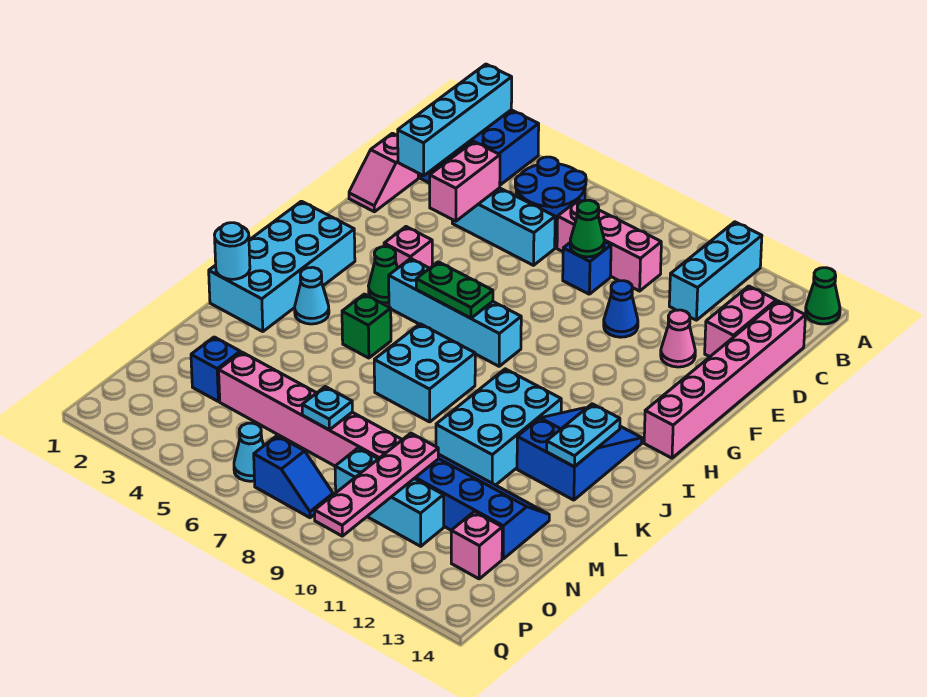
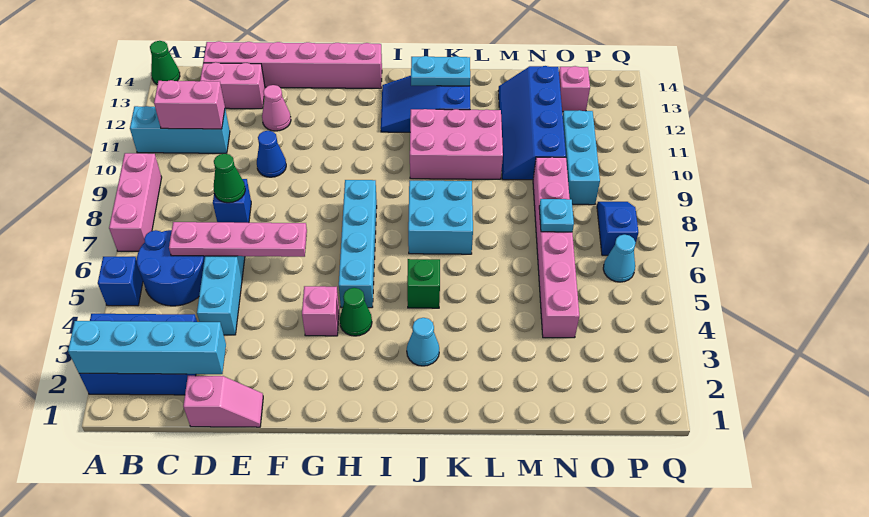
pink brick C7:C9 level 1 -> pink brick A7:A9 level 1
pink brick D4:E4 level 2 -> pink brick B11:C11 level 2
cyan brick H1:K2 level 1 -> none
green plate H6:H7 level 2 -> none
cyan brick J10:L11 level 1 -> pink brick J10:L11 level 1
cyan round brick K1 level 2 -> none
blue brick N3 level 1 -> blue brick A5 level 1
pink plate N10:Q10 level 2 -> pink plate C6:F6 level 2

